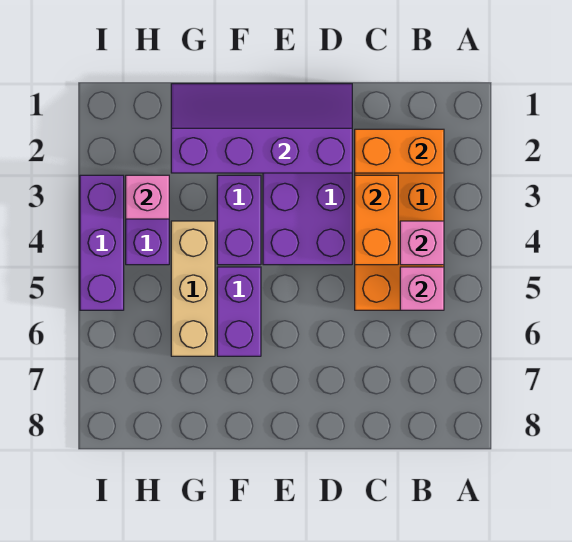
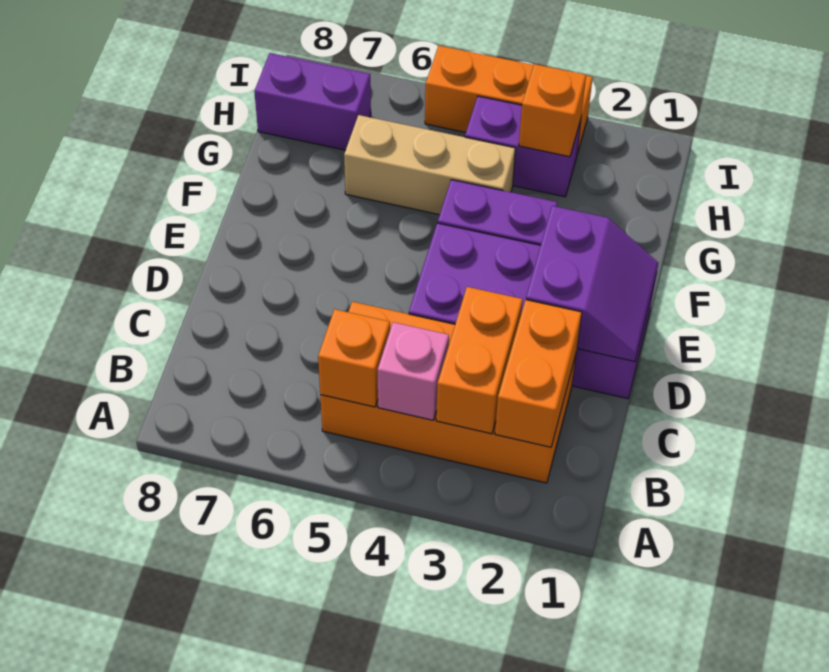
pink brick B5 level 2 -> orange brick B5 level 2
orange brick C3:C4 level 2 -> orange brick B3:C3 level 2
purple slope D1:G2 level 2 top 2 -> purple slope D1:E2 level 2 top 2
purple brick F5:F6 level 1 -> purple brick H7:H8 level 1
pink brick H3 level 2 -> orange brick H3 level 2
purple brick I3:I5 level 1 -> orange brick I3:I5 level 1

